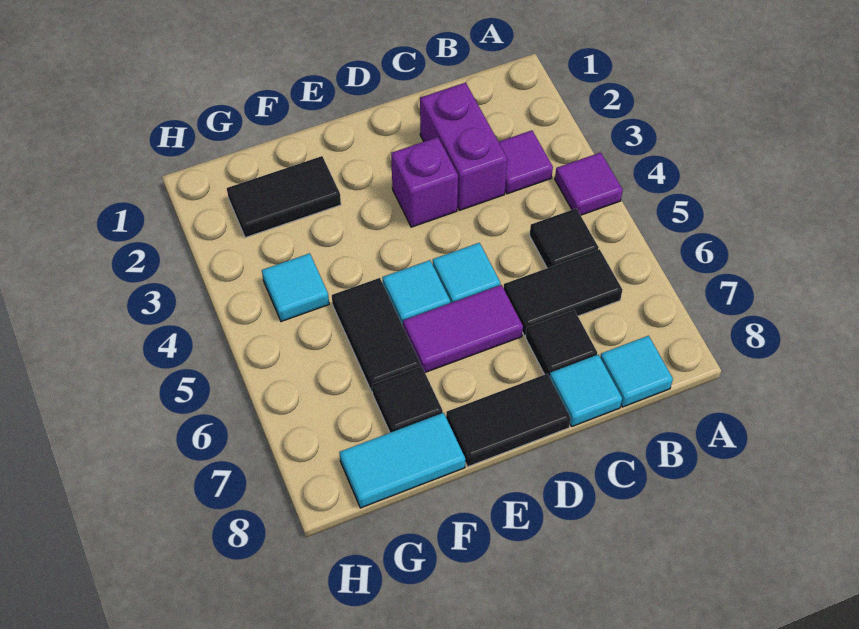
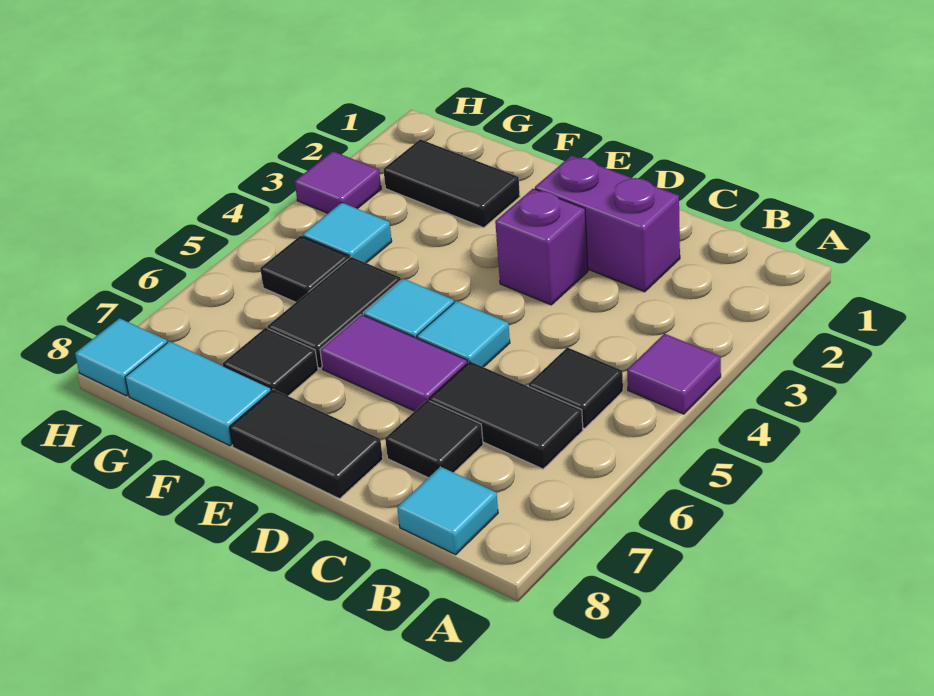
purple tile B3 level 1 -> purple tile H3 level 1
purple brick C2:C3 level 1 -> purple brick C2:D2 level 1
cyan tile C8 level 1 -> cyan tile H8 level 1
none -> black tile G5 level 1

